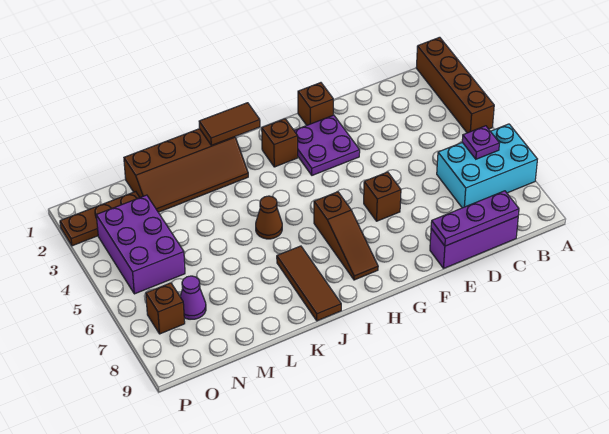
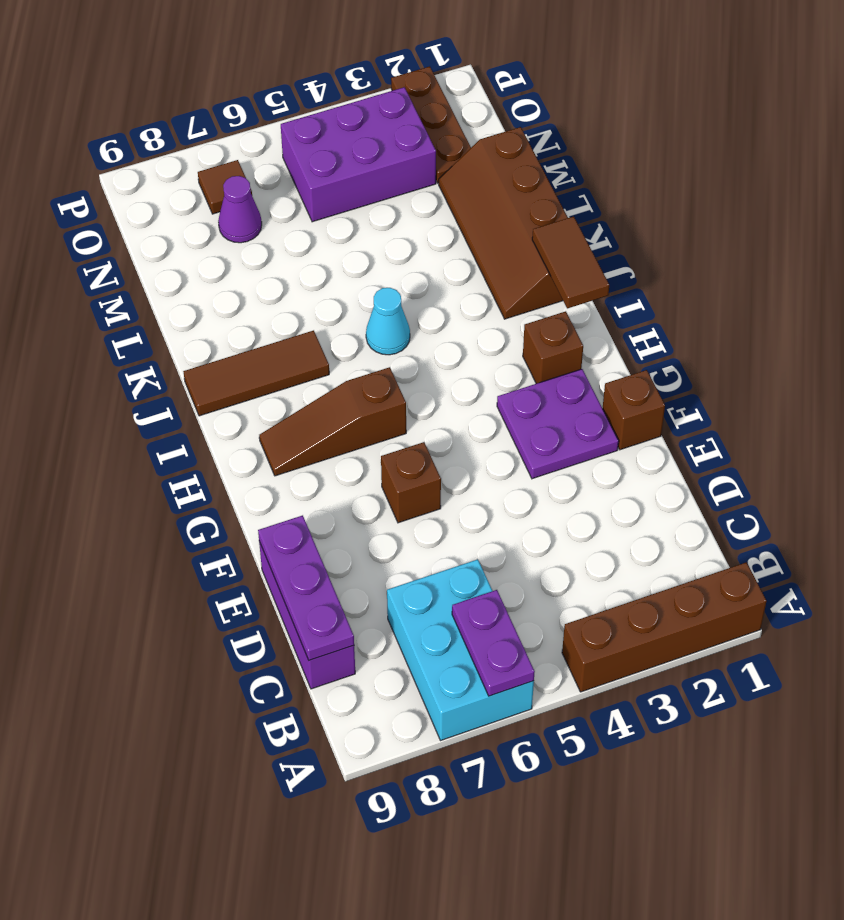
purple plate B6 level 2 -> purple plate A6:B6 level 2
brown cone J5 level 1 -> cyan cone J5 level 1
brown brick O7 level 1 -> brown tile O7 level 1

